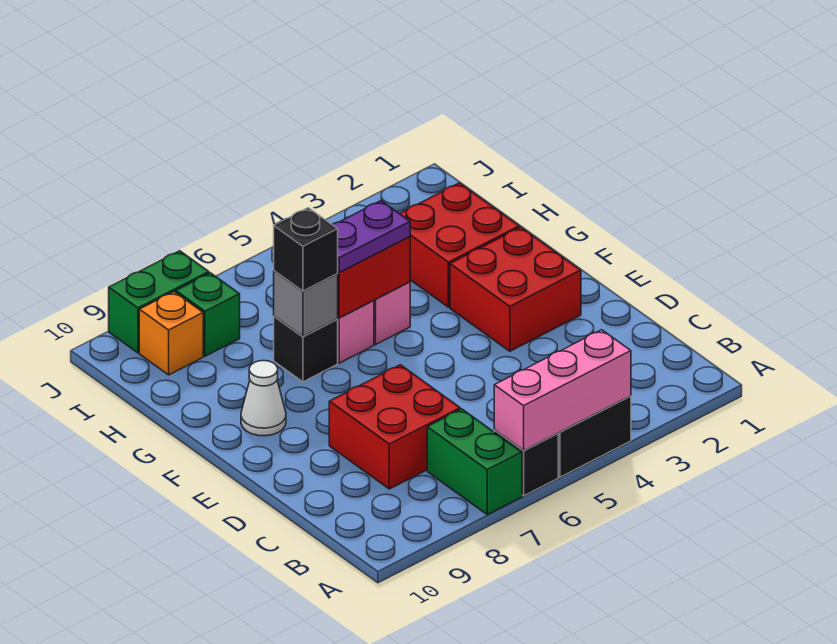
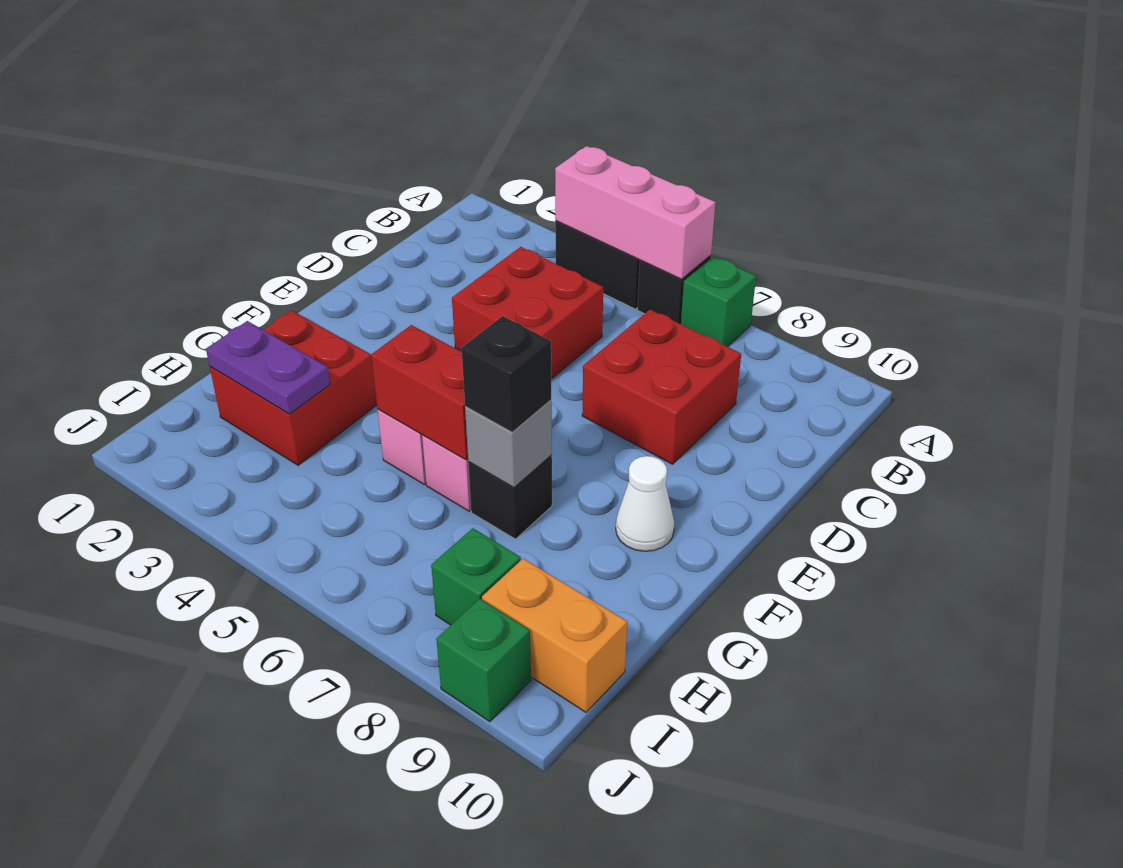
green brick A7:B7 level 1 -> green brick A7 level 1
red brick E2:F3 level 1 -> red brick C4:D5 level 1
purple plate G5:G6 level 3 -> purple plate H2:H3 level 2
orange brick I9 level 1 -> orange brick I9:I10 level 1
green brick J8:J9 level 1 -> green brick J9 level 1

